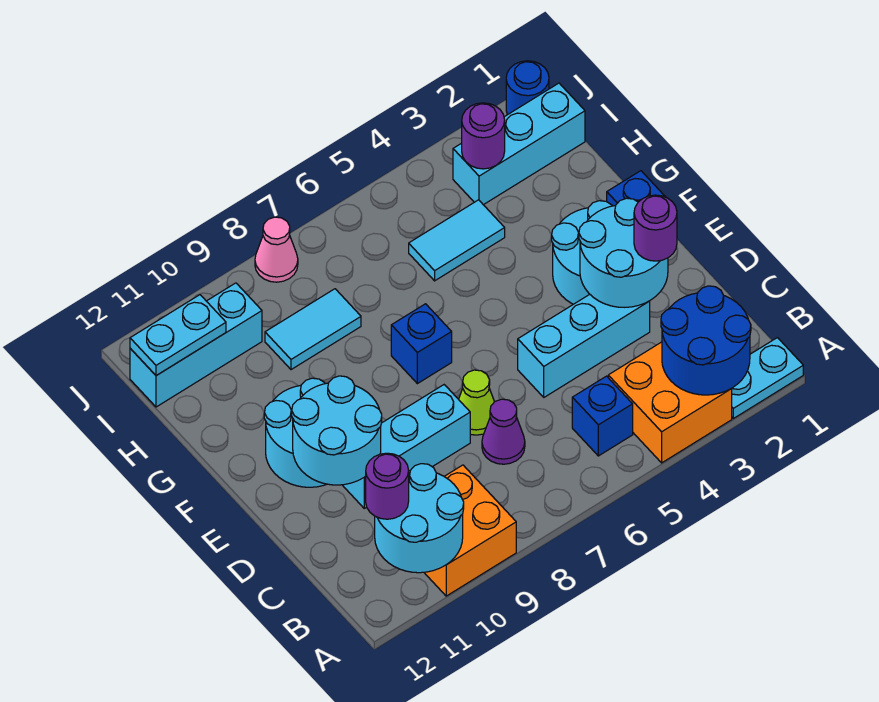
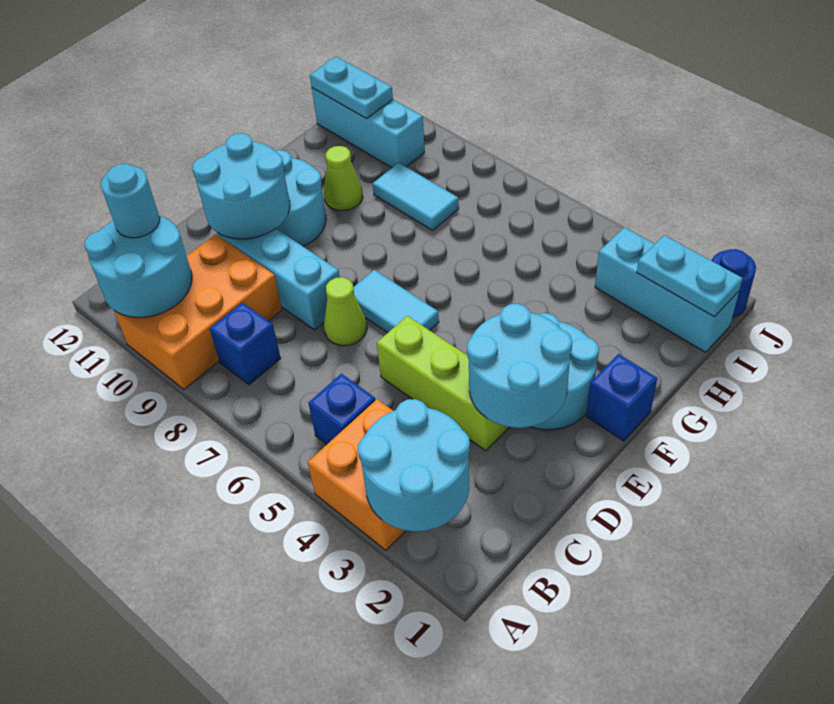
cyan plate A1:A2 level 1 -> cyan plate I1:I2 level 2
blue round brick A2:B3 level 2 -> cyan round brick A2:B3 level 2
orange brick A9:B10 level 1 -> orange brick A9:C10 level 1
purple round brick B11 level 3 -> cyan round brick B11 level 3
purple cone C7 level 1 -> none
purple round brick D2 level 3 -> none
cyan brick D3:D5 level 1 -> lime brick D3:D5 level 1
blue brick F7 level 1 -> blue brick B8 level 1
none -> lime cone G10 level 1
cyan tile H4:H5 level 1 -> cyan tile E6:E7 level 1
purple round brick I3 level 2 -> none
pink cone J8 level 1 -> none

